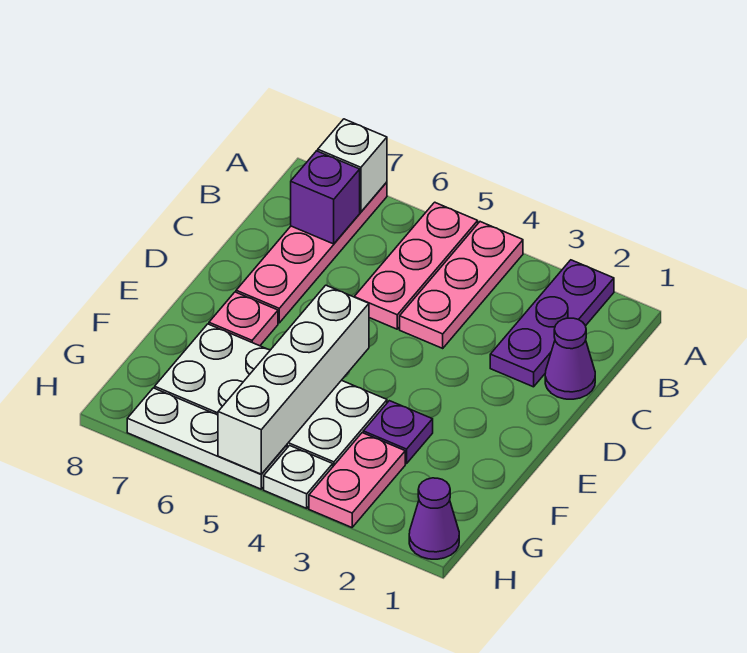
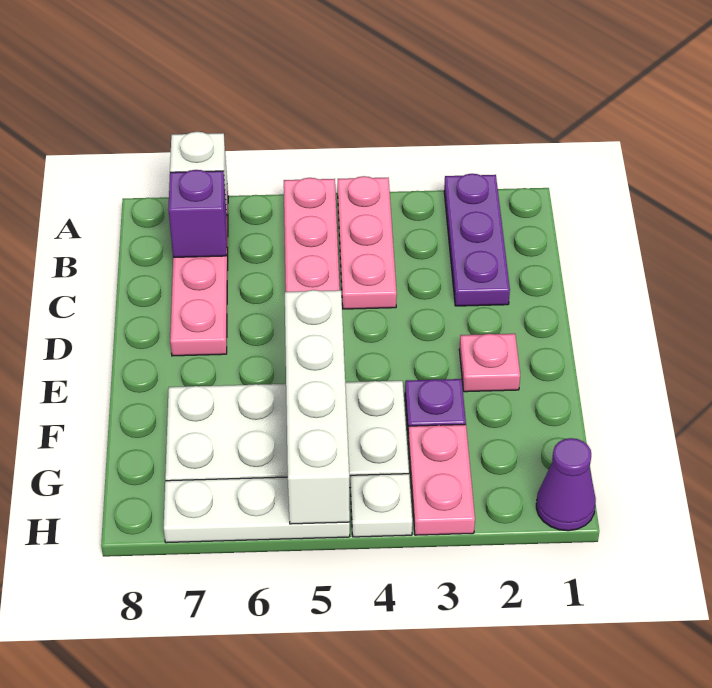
purple cone C1 level 1 -> none
pink plate E7 level 1 -> pink plate E2 level 1

